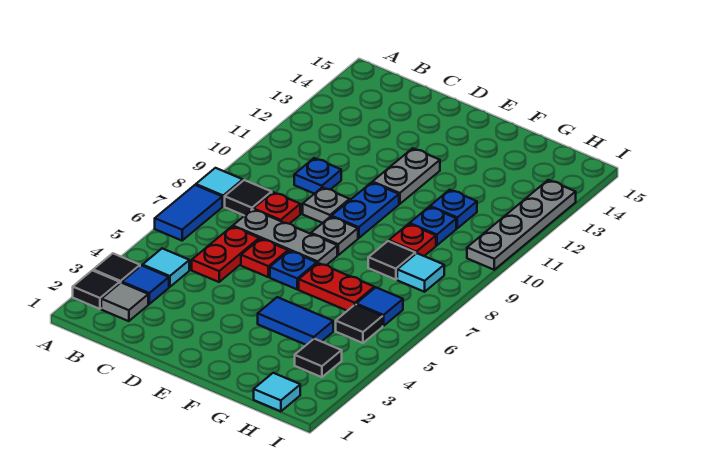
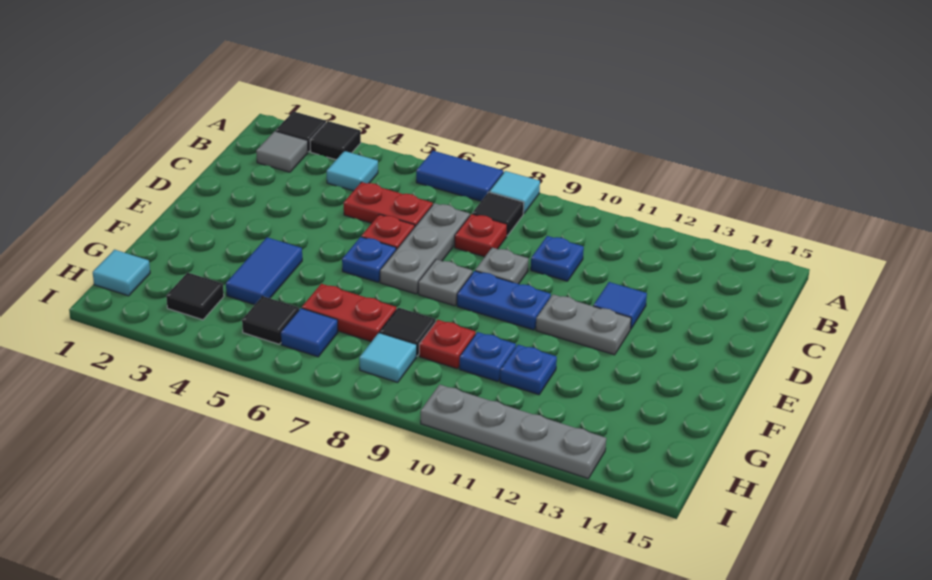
blue tile B3 level 1 -> blue tile D12 level 1
red plate F6:G6 level 1 -> red plate G6:G7 level 1

